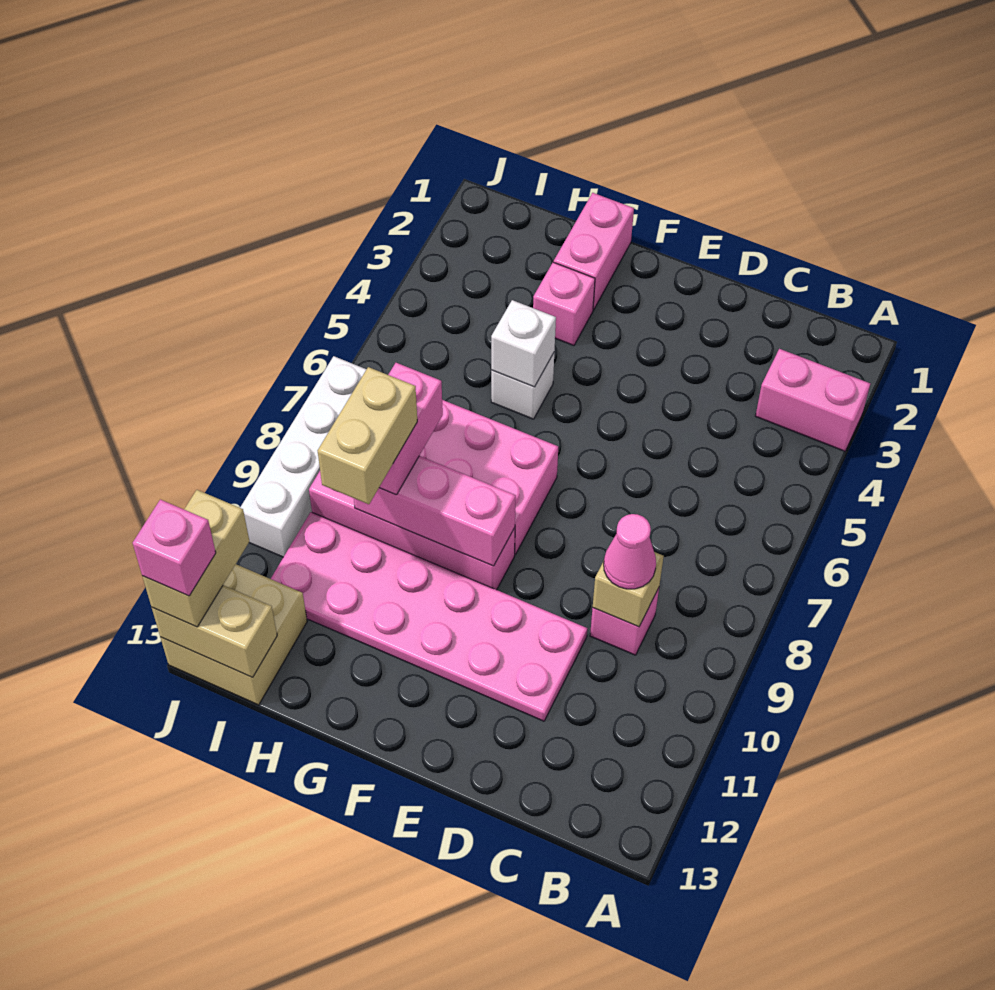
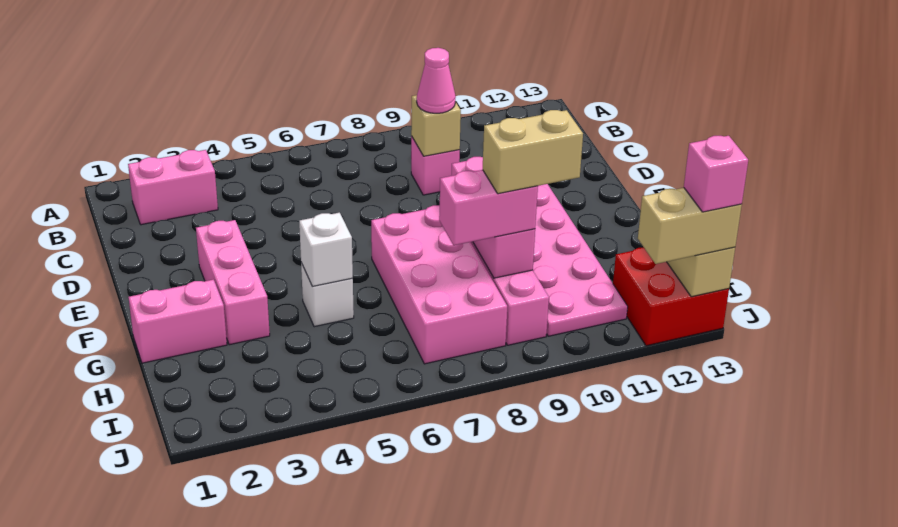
pink brick A3:B3 level 1 -> pink brick B2:B3 level 1
pink brick G3 level 1 -> pink brick E3:G3 level 1
tan brick I12:J13 level 1 -> red brick I12:J13 level 1
white brick J7:J10 level 1 -> none

